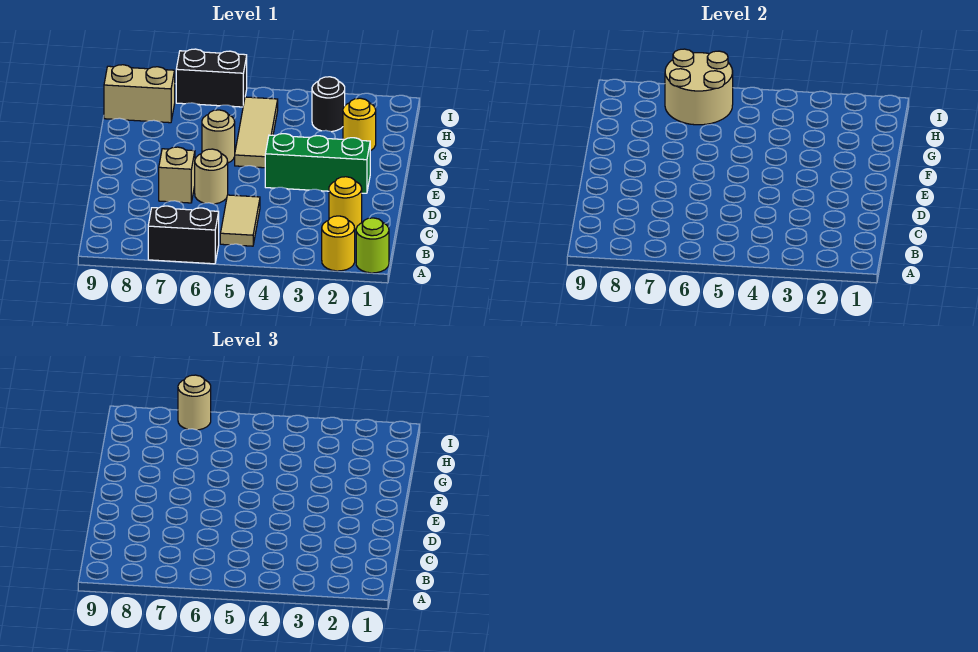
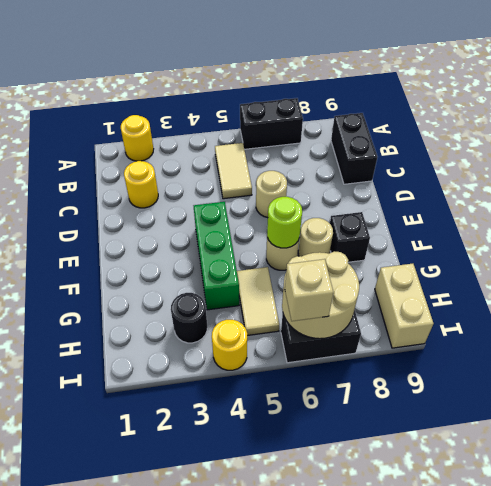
lime round brick A1 level 1 -> lime round brick F6 level 2
none -> black brick B9:C9 level 1
tan brick D7 level 1 -> tan brick I6 level 3
green brick E2:E4 level 1 -> green brick E4:G4 level 1
tan tile F5:H5 level 1 -> tan tile G5:H5 level 1
none -> black brick F8 level 1
yellow round brick G2 level 1 -> yellow round brick I4 level 1
tan brick H8:H9 level 1 -> tan brick H9:I9 level 1
tan round brick I7 level 3 -> tan round brick F7 level 1

